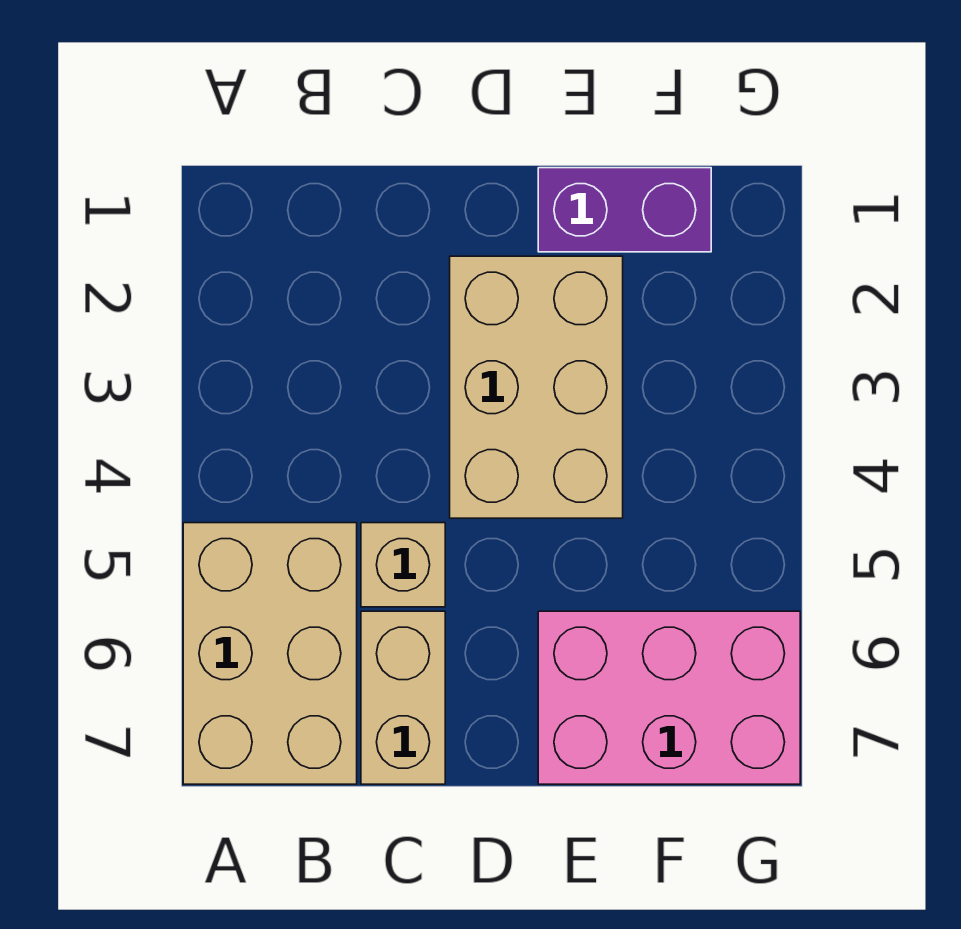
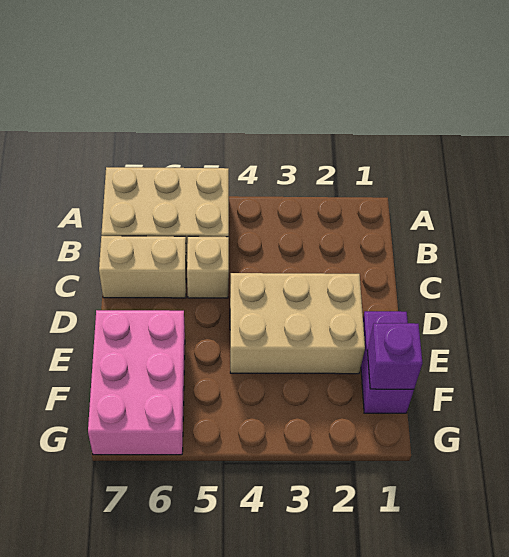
none -> purple brick F1 level 2

